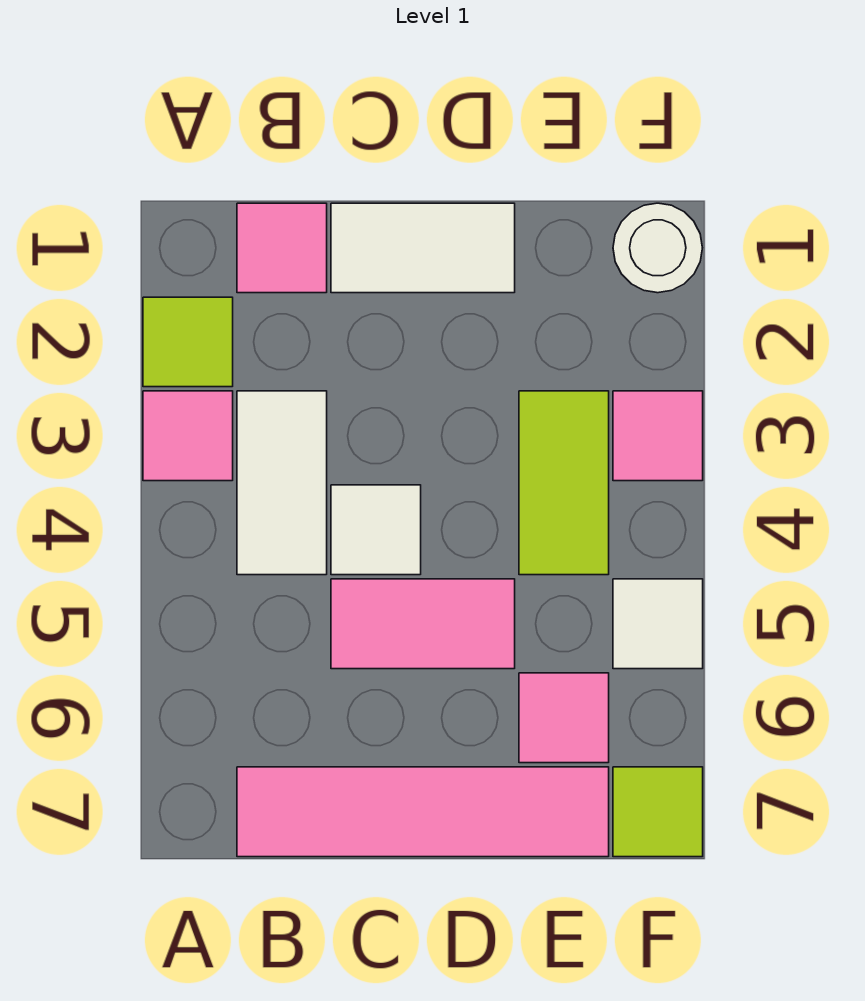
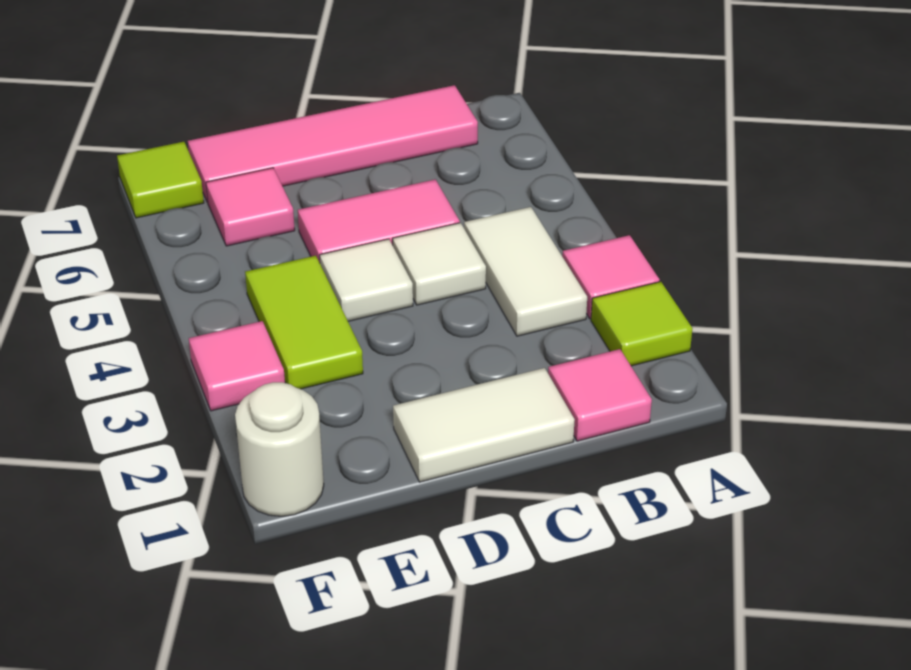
white tile F5 level 1 -> white tile D4 level 1

